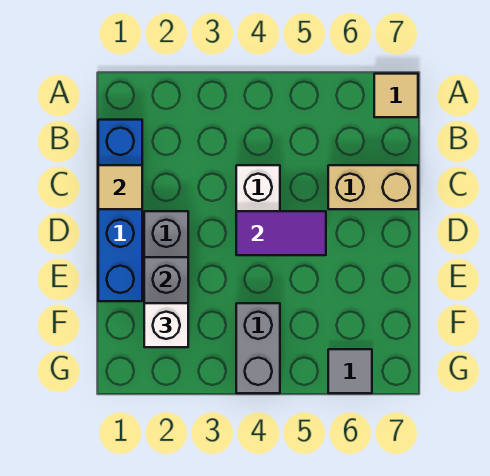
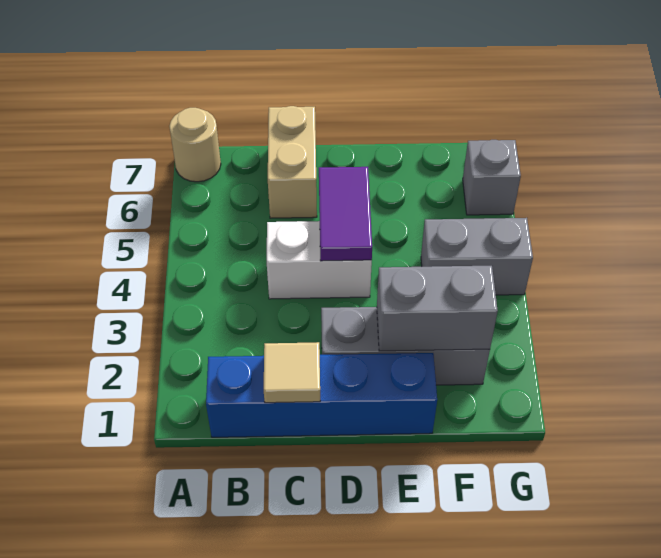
tan tile A7 level 1 -> tan round brick A7 level 1
white brick F2 level 3 -> none
grey tile G6 level 1 -> grey brick G6 level 1

